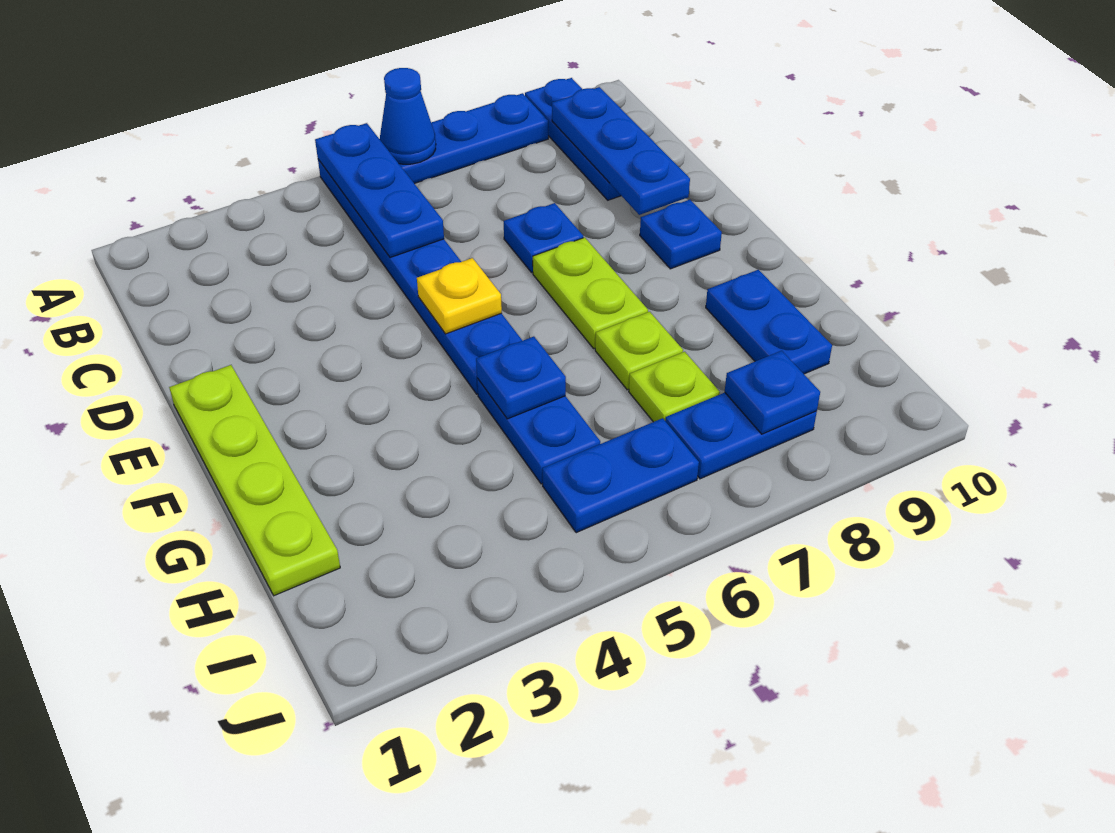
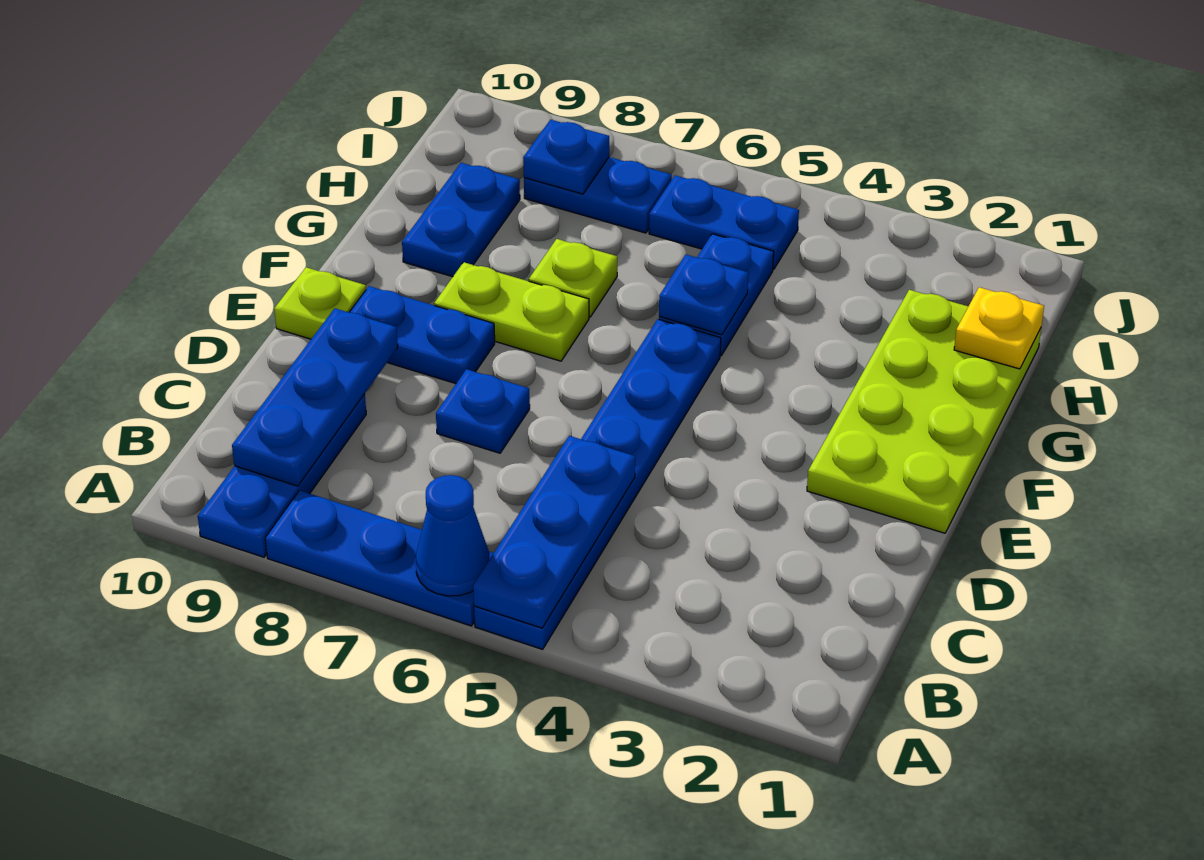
lime plate E1:H1 level 1 -> lime plate E1:H2 level 1
yellow plate E5 level 2 -> yellow plate H1 level 2
lime plate E7:F7 level 1 -> lime plate F7:F8 level 1
blue plate E9 level 1 -> blue plate E8:E9 level 1
lime plate H7 level 1 -> lime plate E10 level 1

